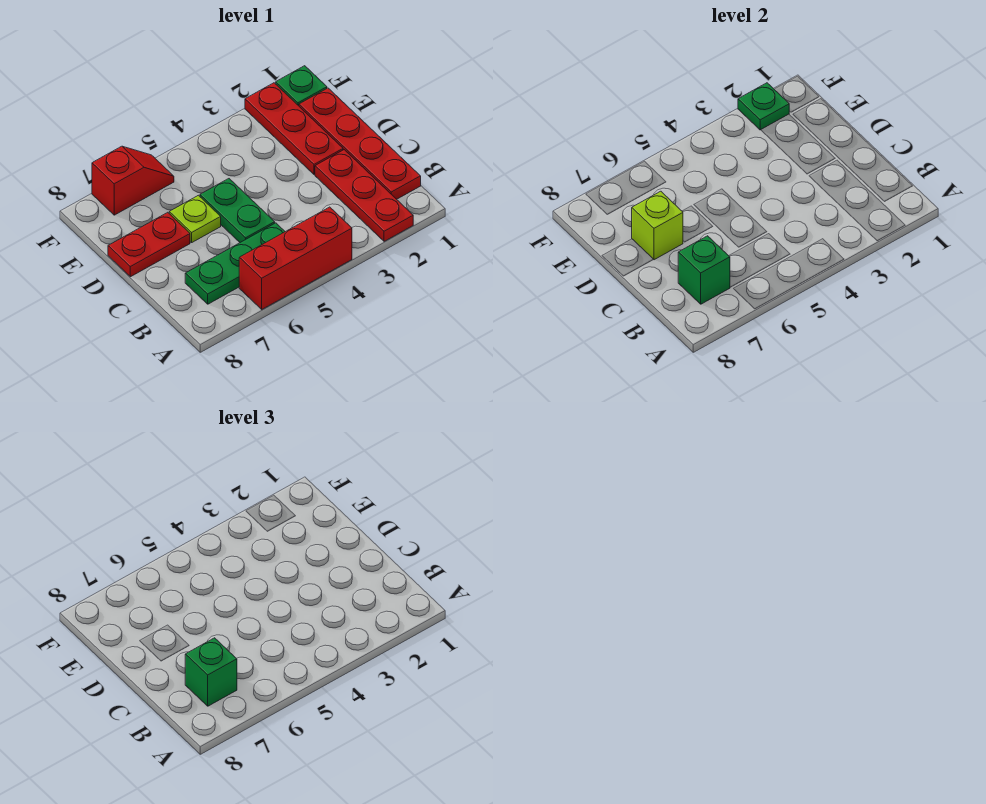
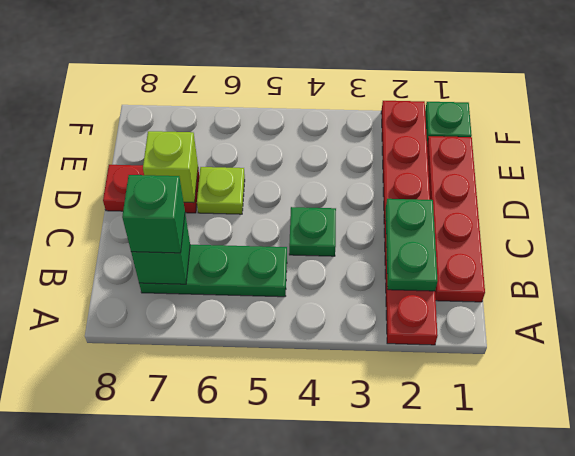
red brick A4:A6 level 1 -> none
green plate C5:D5 level 1 -> green plate B2:C2 level 2
green plate F2 level 2 -> green plate C4 level 1
red slope F6:F7 level 1 top 7 -> none

